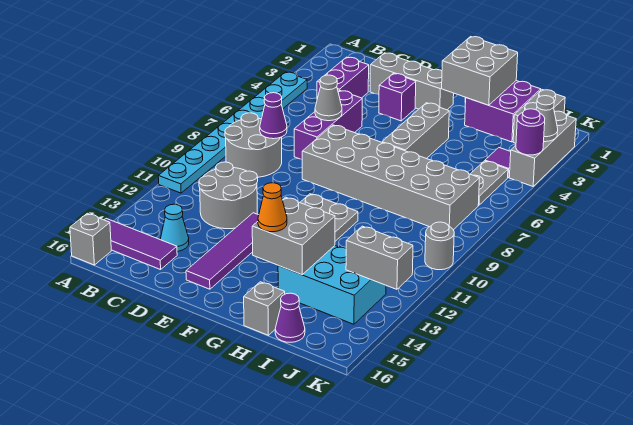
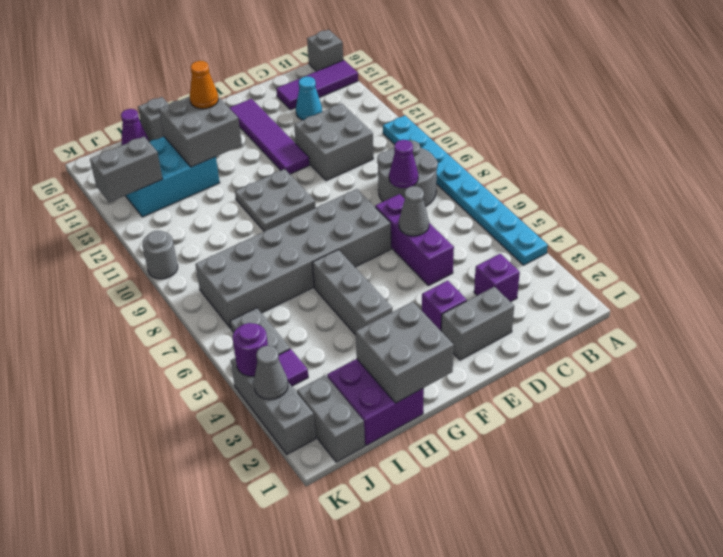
purple brick C3:C4 level 1 -> purple brick C3 level 1
grey round brick C11:D12 level 1 -> grey brick C11:D12 level 1
grey brick D2:F2 level 1 -> grey brick D2:E2 level 1

